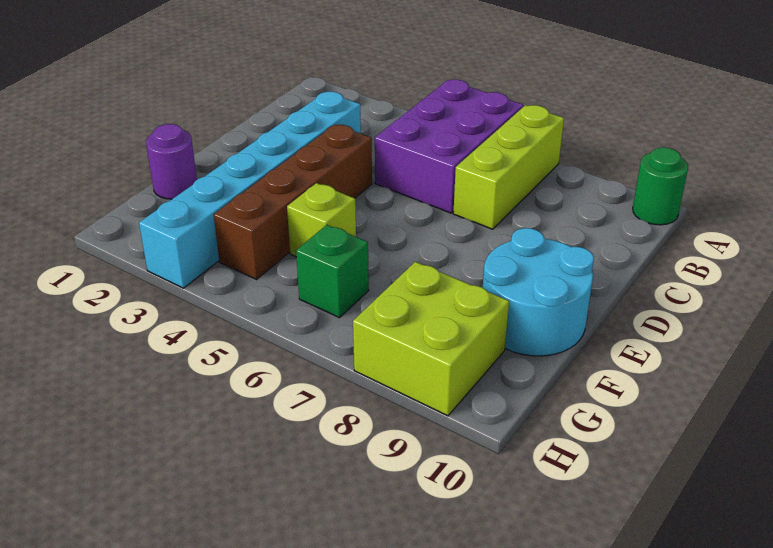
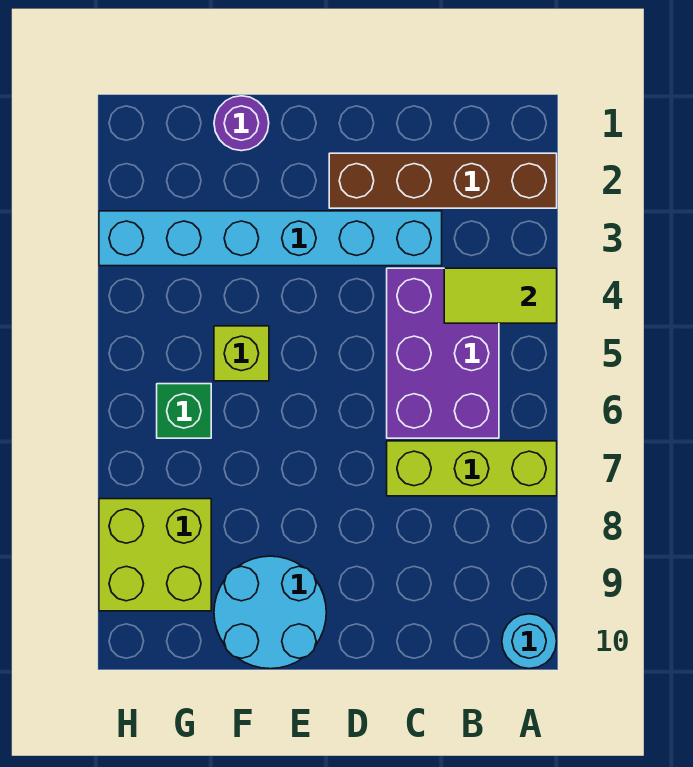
none -> lime tile A4:B4 level 2
purple brick A5:C6 level 1 -> purple brick B4:C6 level 1
green round brick A10 level 1 -> cyan round brick A10 level 1
brown brick D4:G4 level 1 -> brown brick A2:D2 level 1

